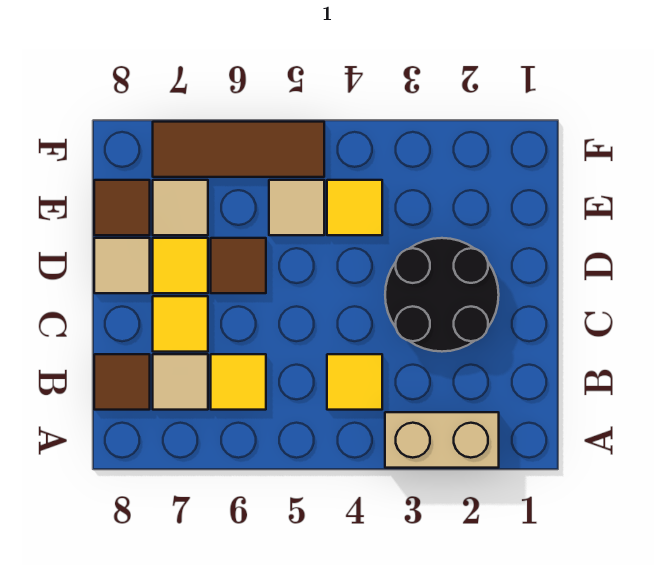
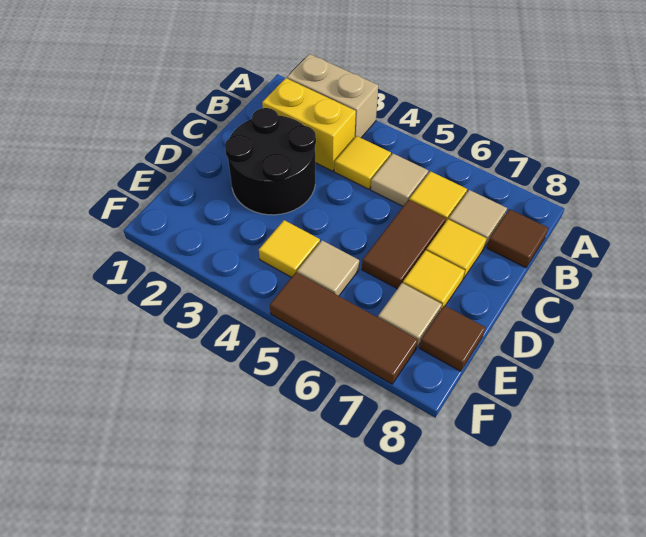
none -> yellow brick B2:B3 level 1
brown tile D6 level 1 -> brown tile C6:D6 level 1
tan tile D8 level 1 -> tan tile B5 level 1

